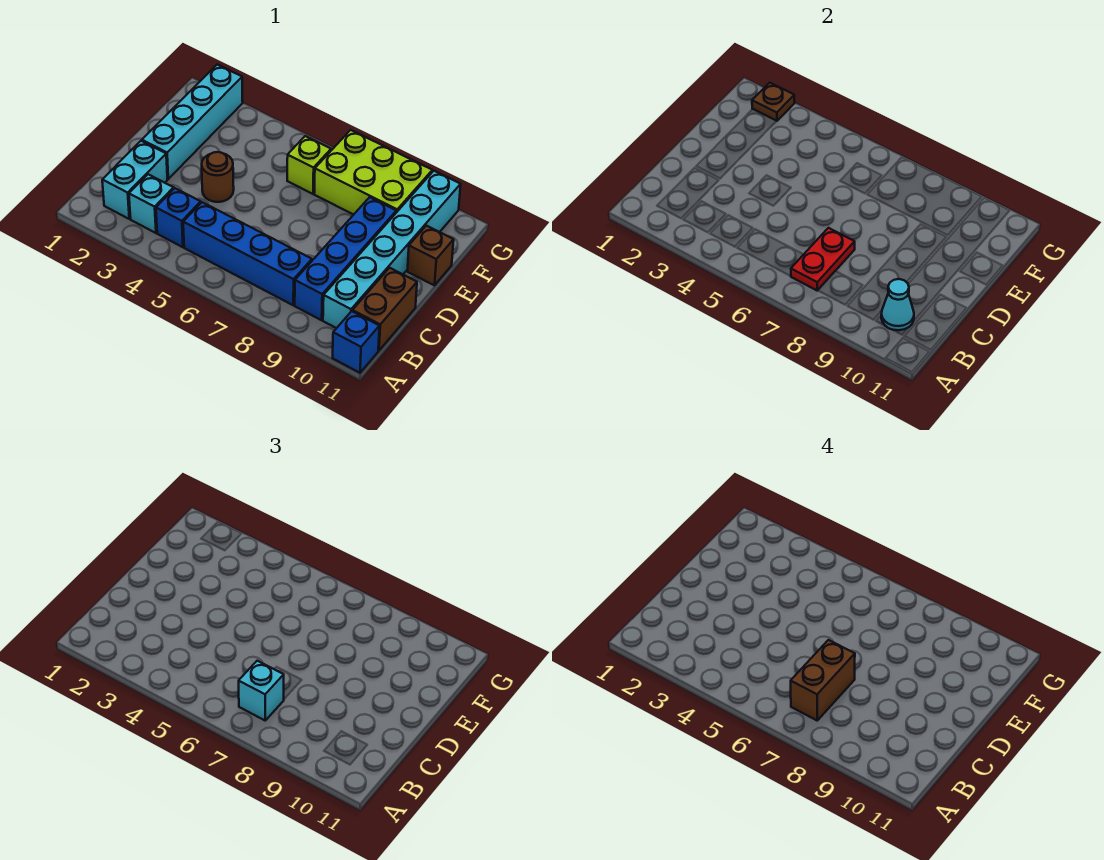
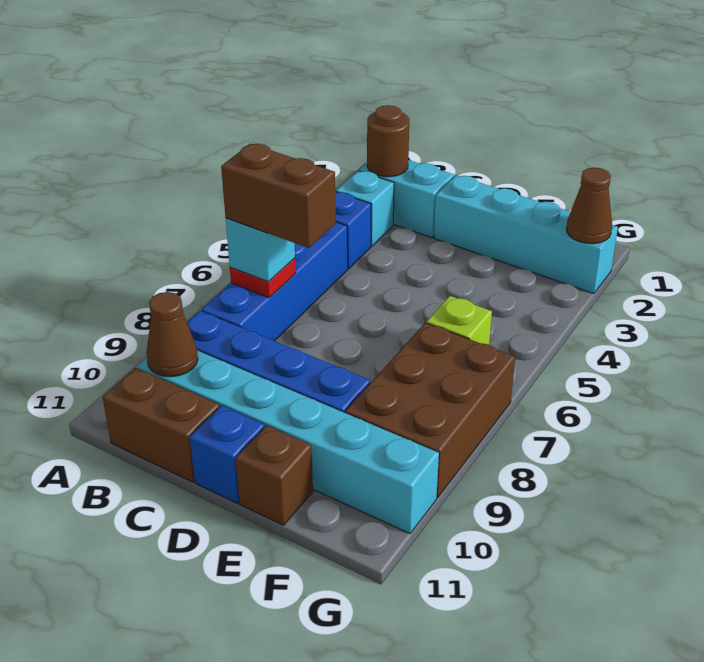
blue brick A11 level 1 -> blue brick D11 level 1
red plate B7:C7 level 2 -> red plate B7 level 2
cyan cone B10 level 2 -> brown cone B10 level 2
brown round brick D4 level 1 -> brown round brick B2 level 2
lime brick F7:G9 level 1 -> brown brick F7:G9 level 1
brown plate G2 level 2 -> brown cone G2 level 2

